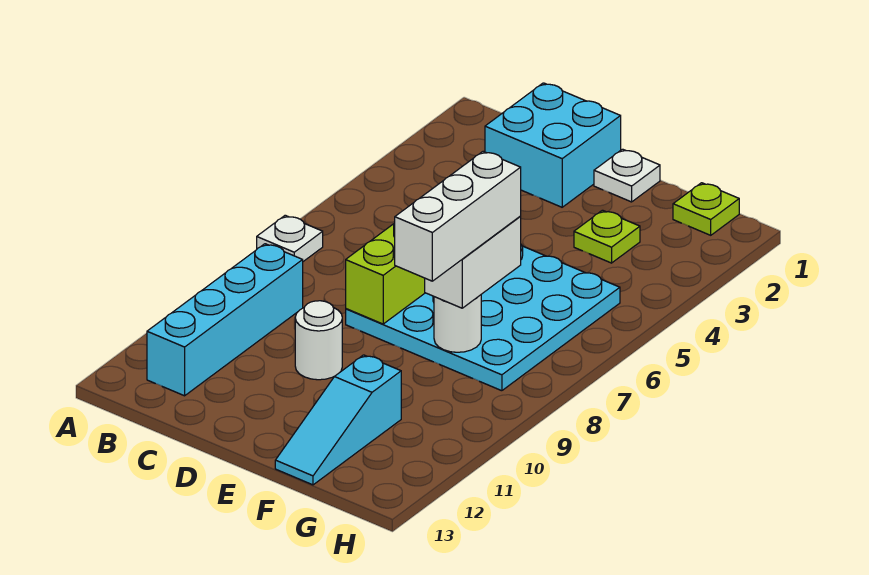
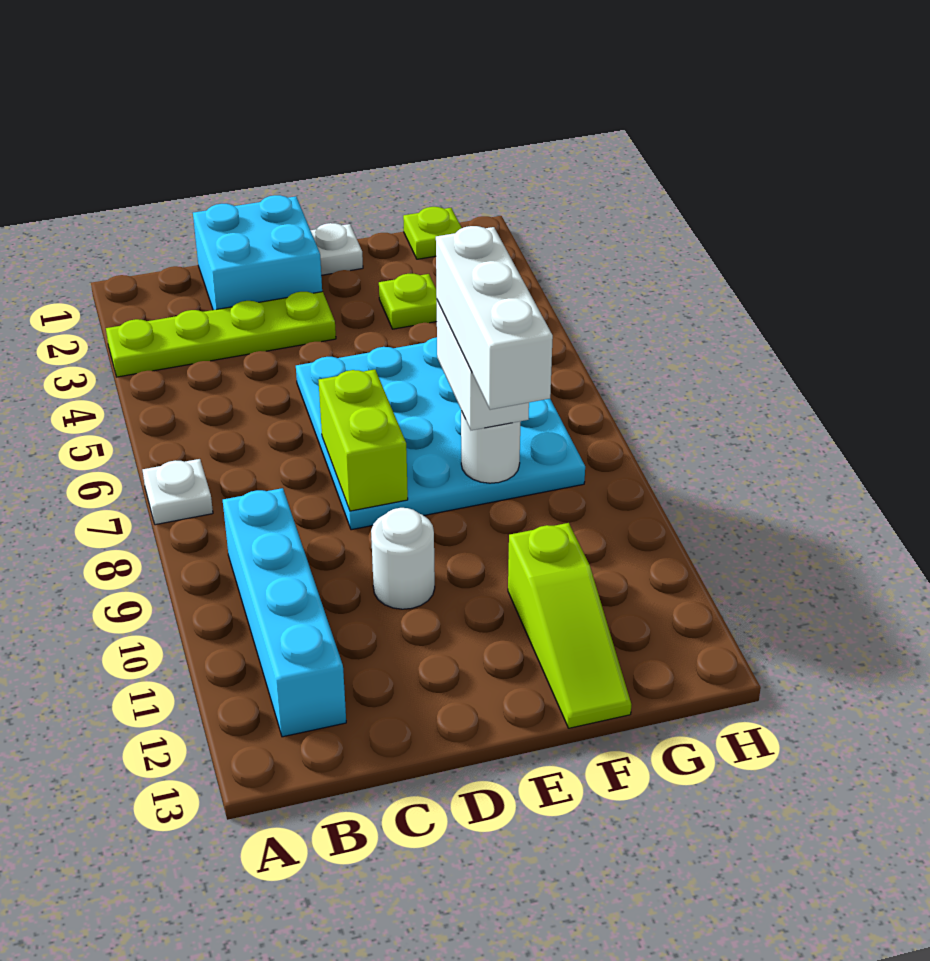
none -> lime plate A3:D3 level 1
cyan slope F11:F13 level 1 top 11 -> lime slope F11:F13 level 1 top 11

